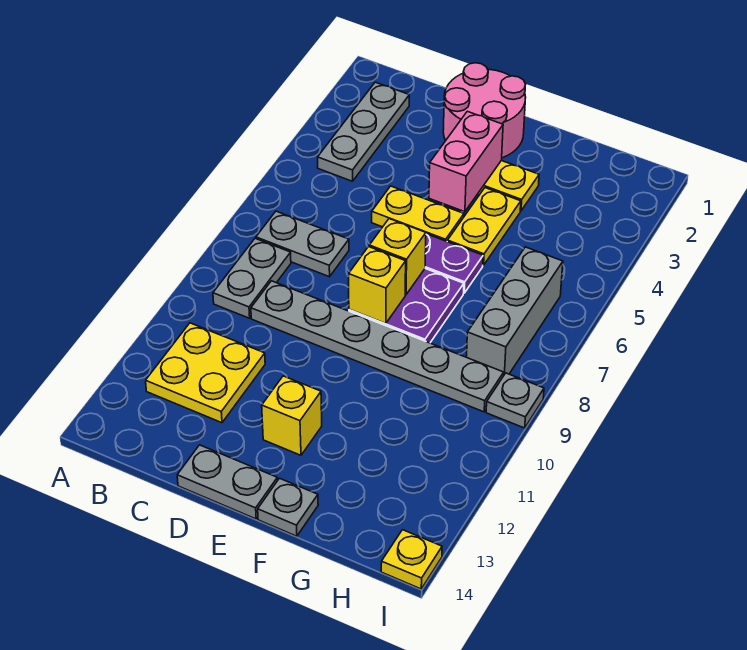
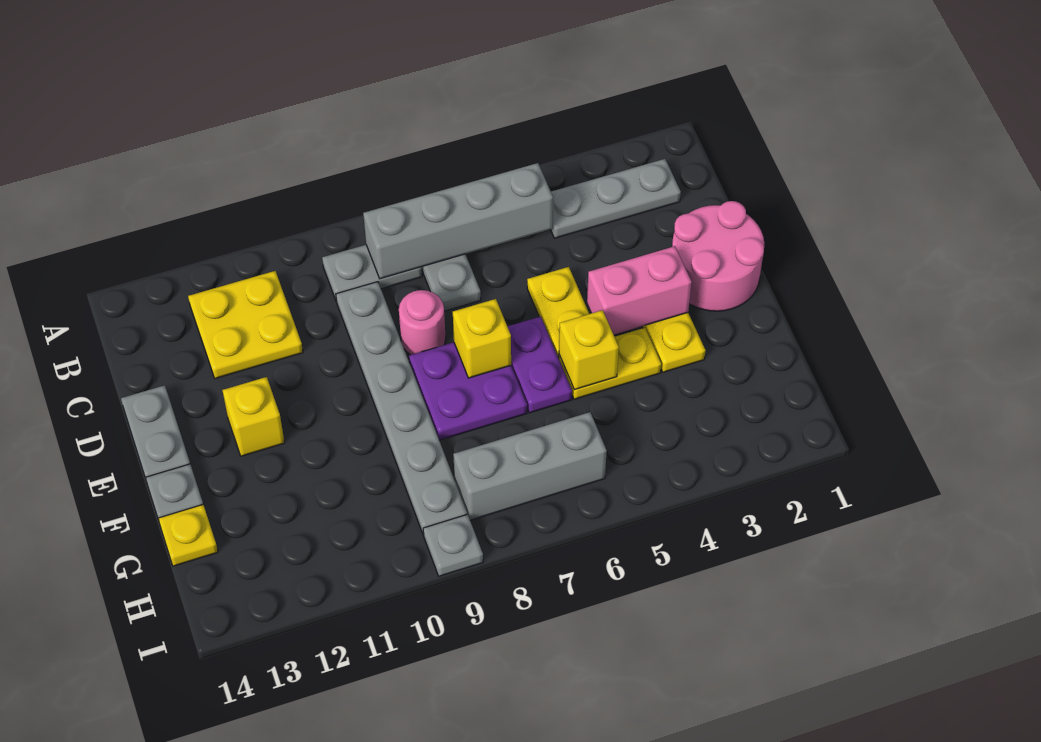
none -> grey brick B5:B8 level 2
none -> pink round brick D8 level 1
yellow brick E8 level 2 -> yellow brick F5 level 2
yellow plate I14 level 1 -> yellow plate G14 level 1

